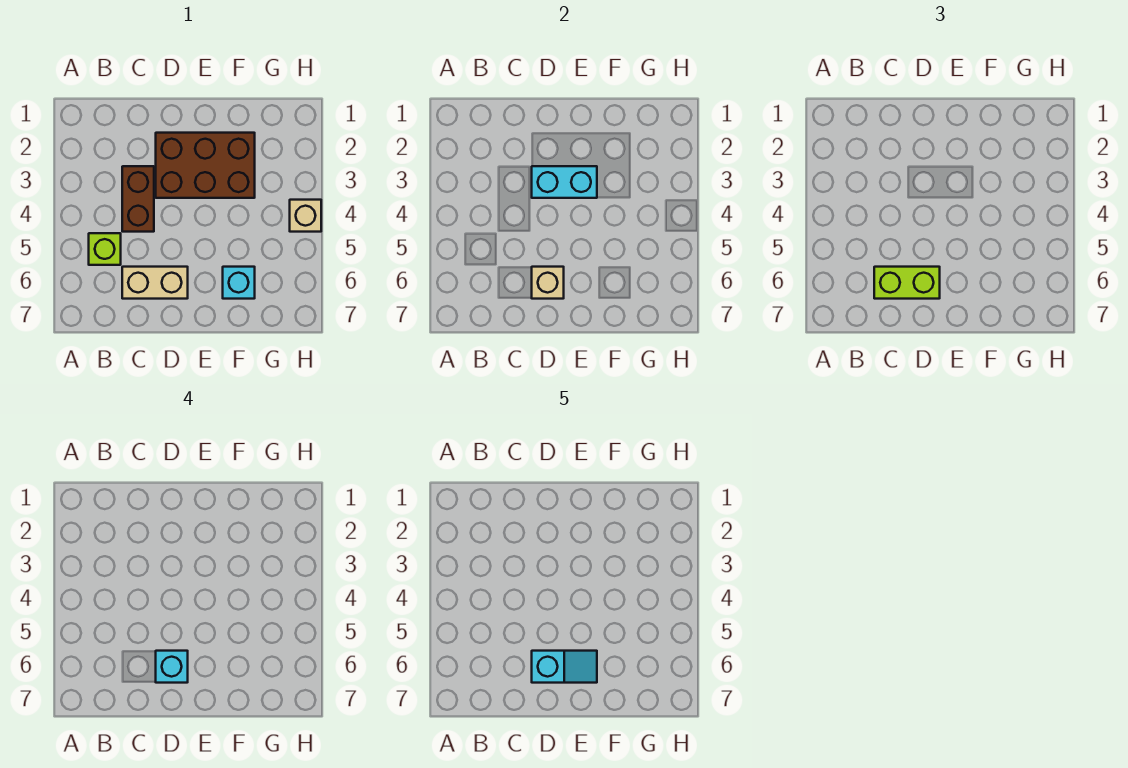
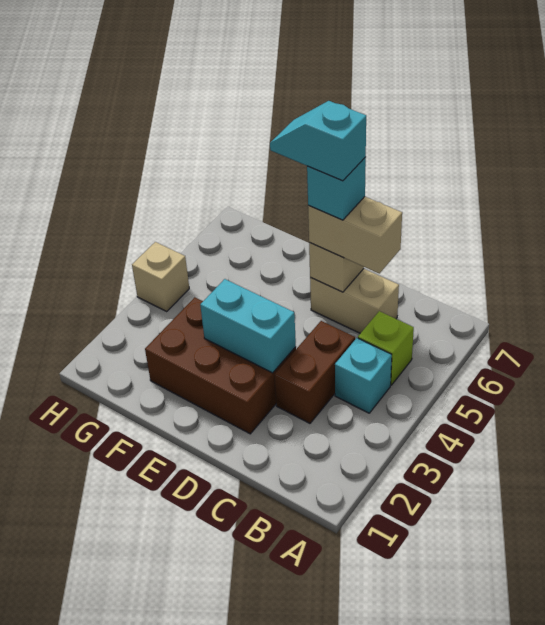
lime brick C6:D6 level 3 -> tan brick C6:D6 level 3
cyan brick F6 level 1 -> cyan brick B4 level 1

